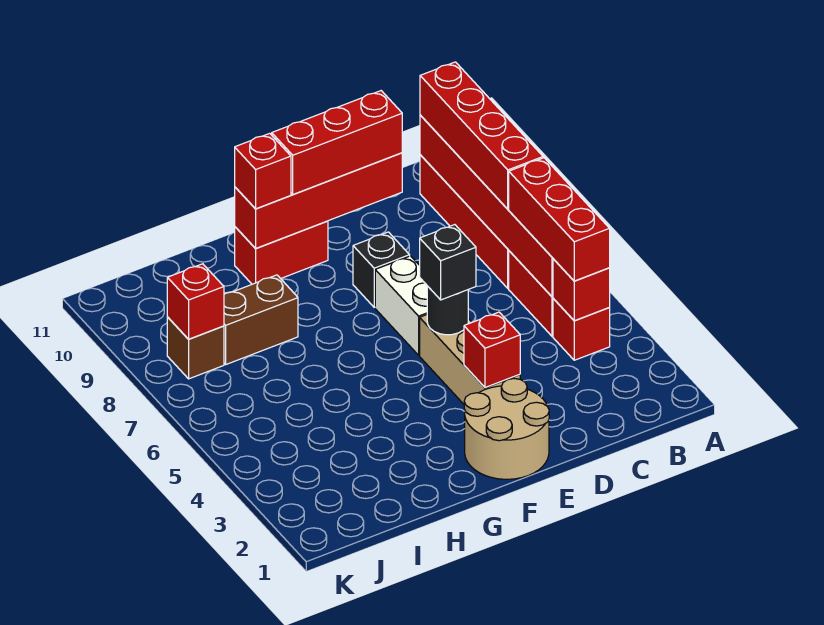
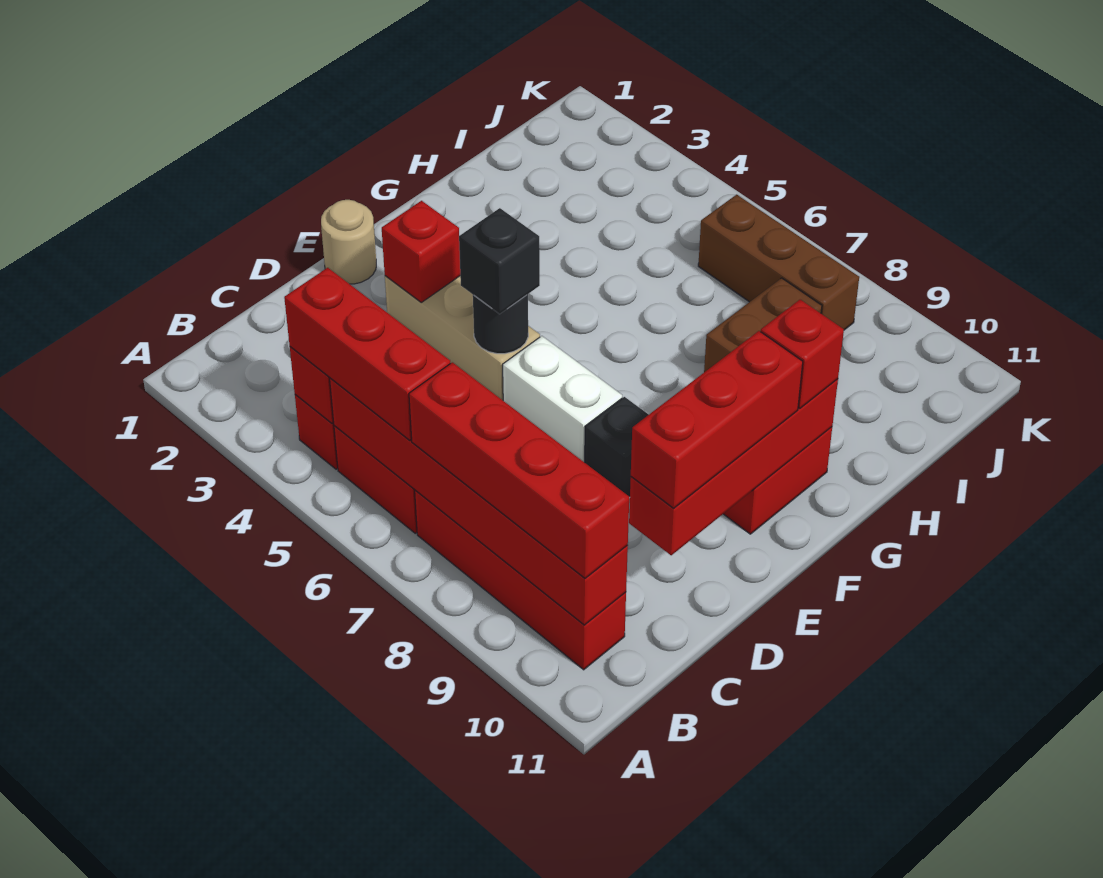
tan round brick E1:F2 level 1 -> tan round brick E1 level 1
brown brick J8 level 1 -> brown brick J6:J8 level 1
red brick J8 level 2 -> none

